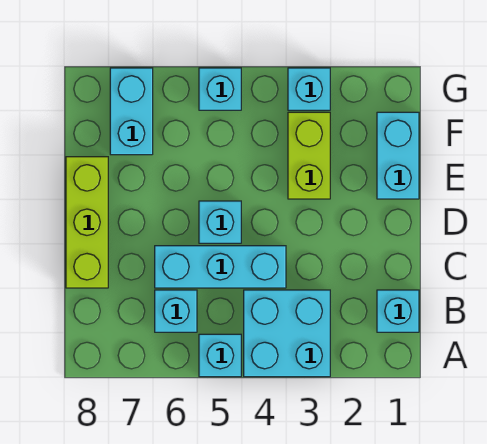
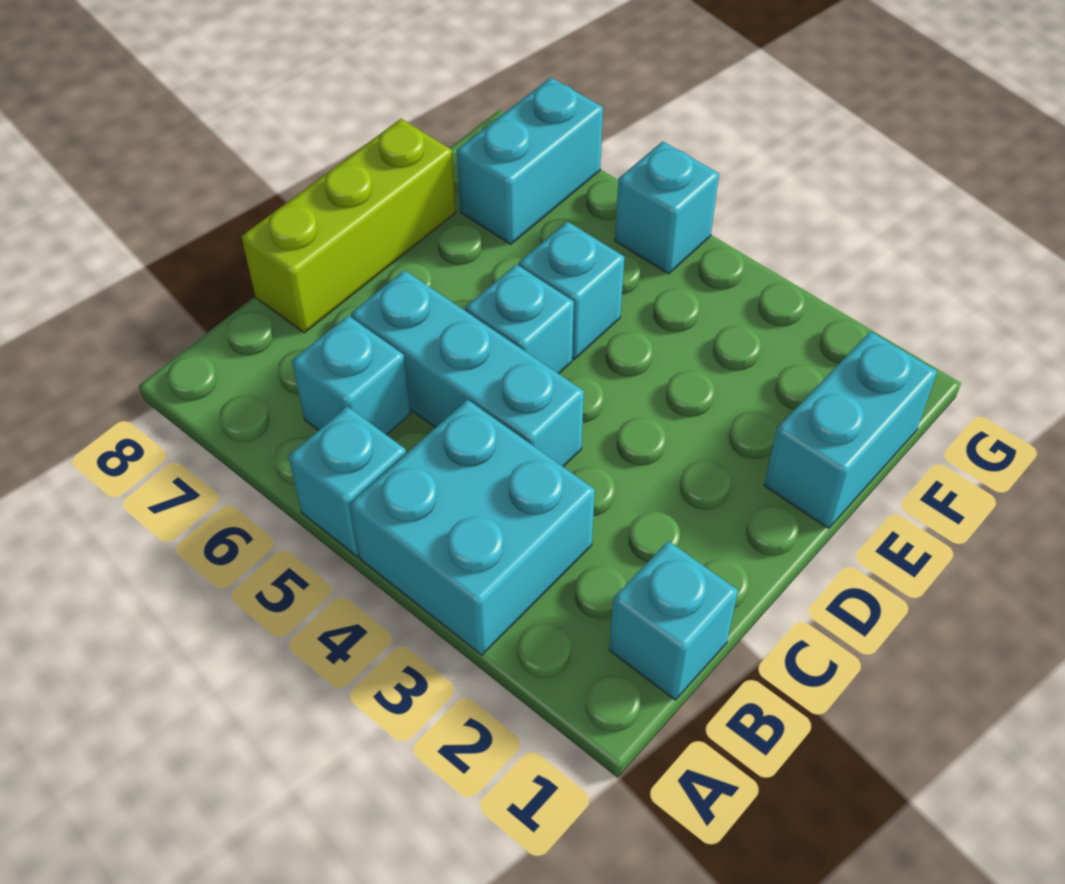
lime brick E3:F3 level 1 -> none
cyan brick G3 level 1 -> cyan brick E5 level 1

